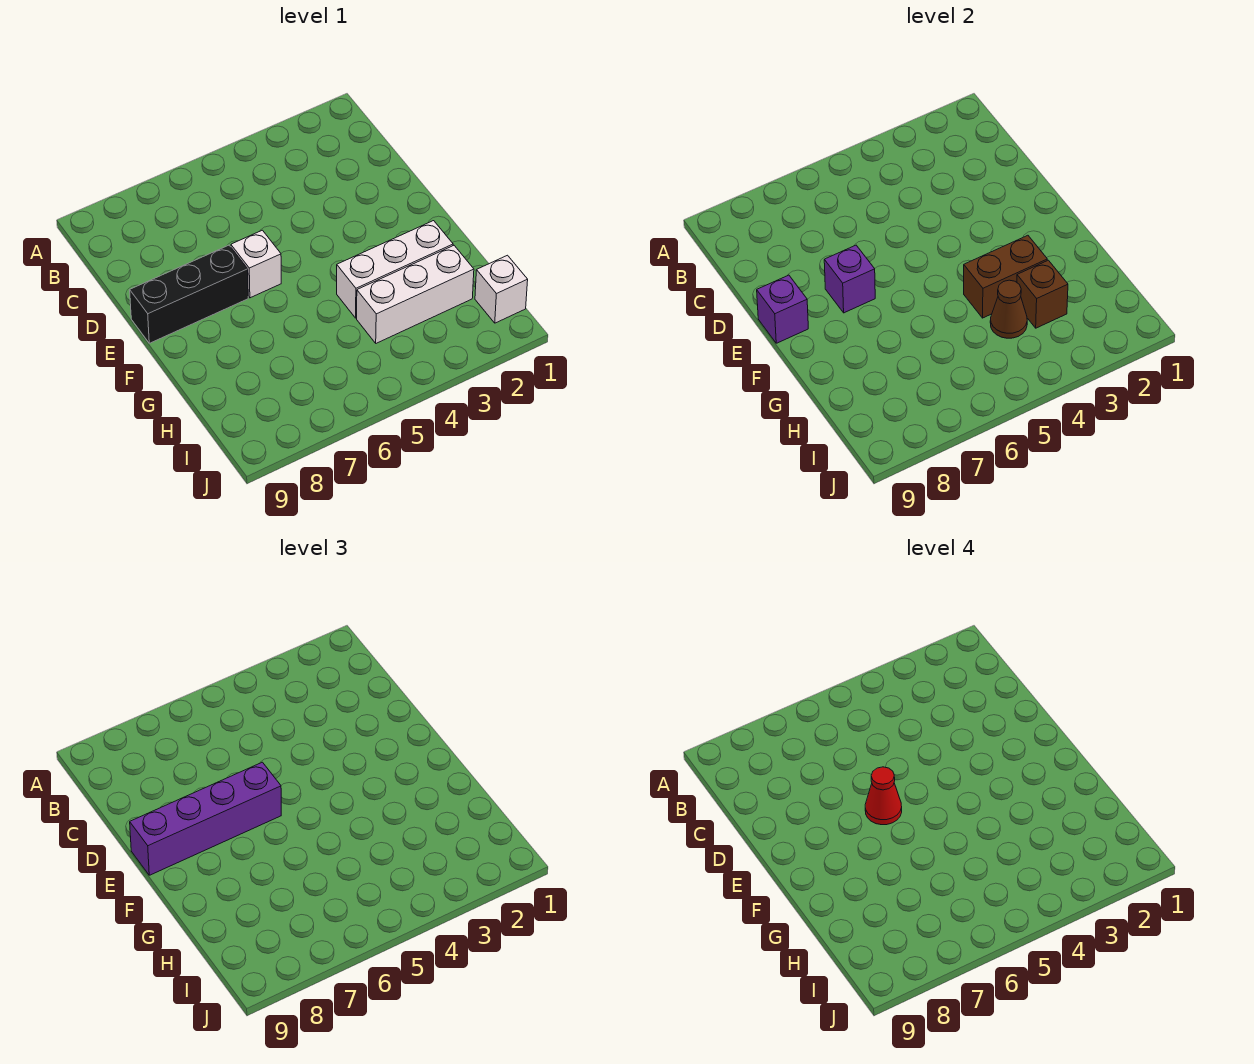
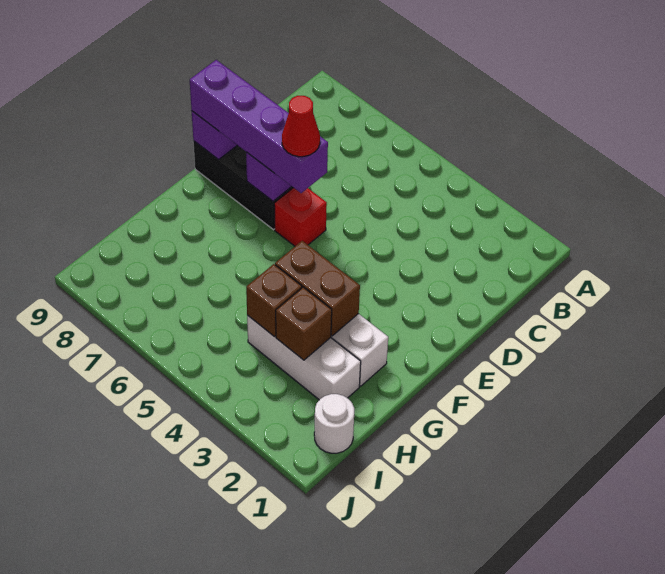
white brick E6 level 1 -> red brick E6 level 1
brown cone H4 level 2 -> brown brick H4 level 2
white brick I1 level 1 -> white round brick I1 level 1

